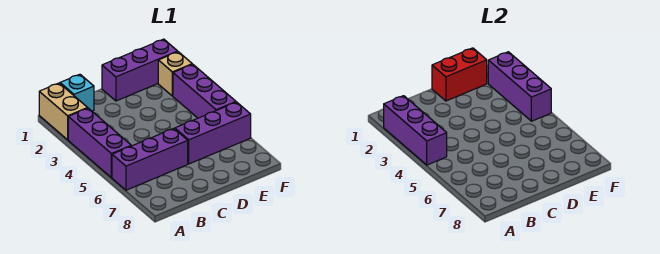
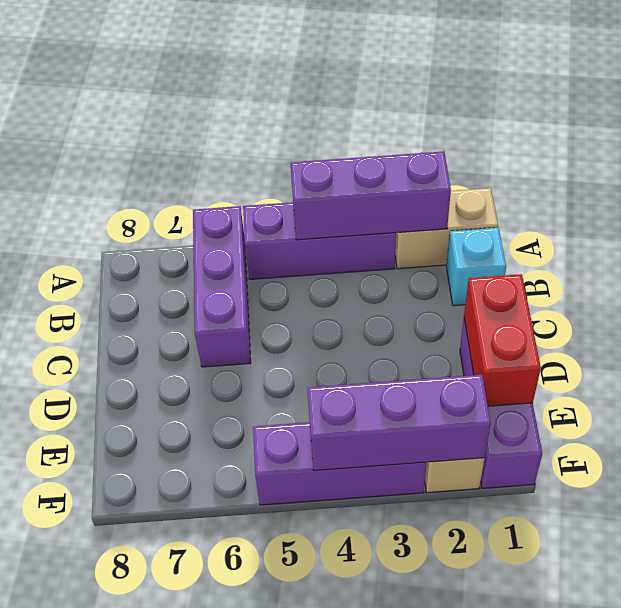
purple brick D6:F6 level 1 -> none

